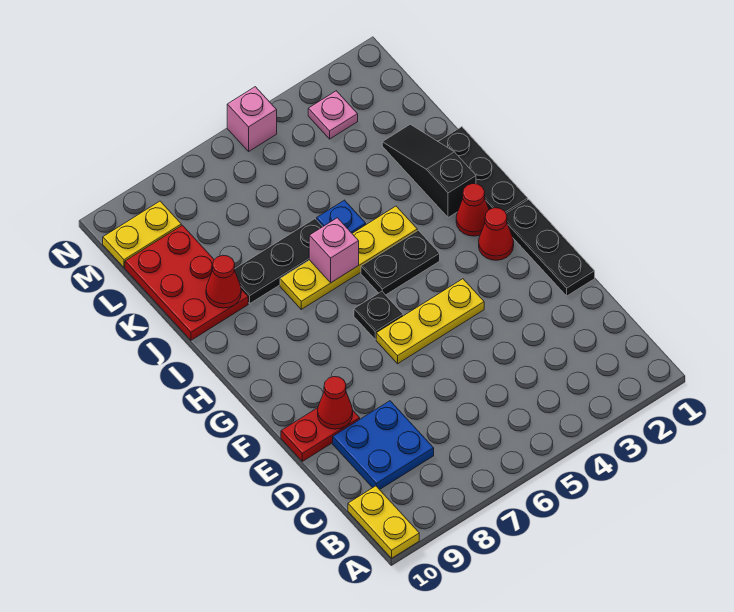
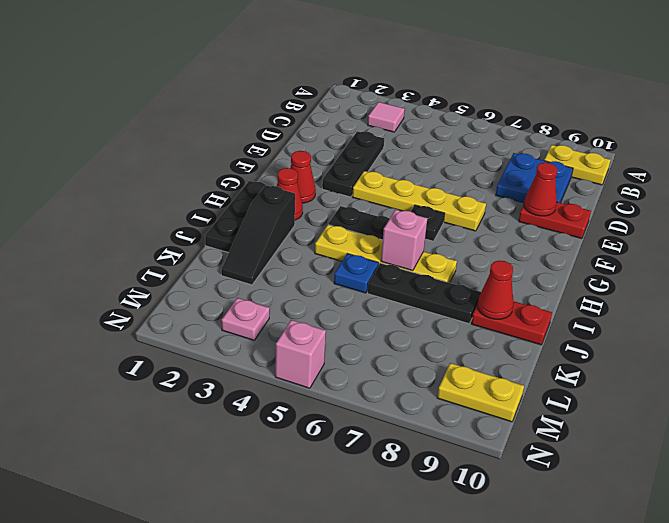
yellow plate A10:B10 level 1 -> yellow plate B9:B10 level 1
none -> pink tile B3 level 1
black plate E1:G1 level 1 -> black plate D3:F3 level 1
yellow plate F4:F6 level 1 -> yellow plate F4:F7 level 1
red plate J9:L10 level 1 -> red plate J9:J10 level 1

